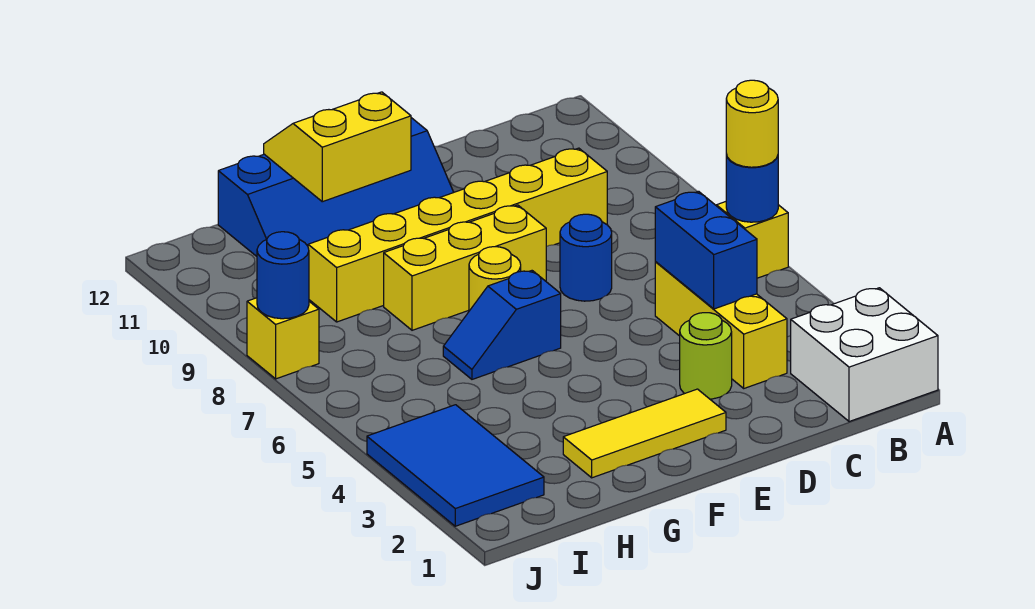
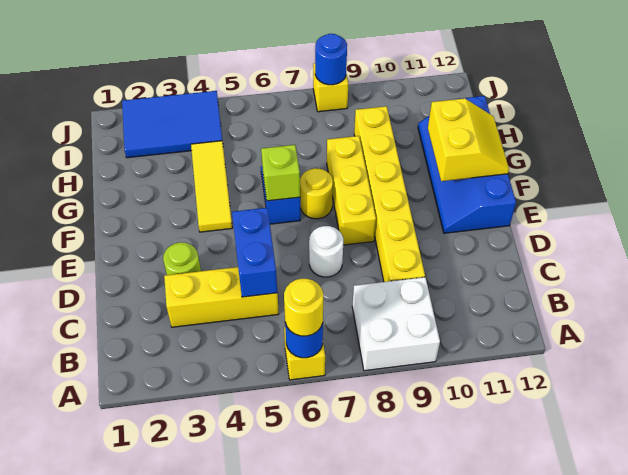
white brick A1:B2 level 1 -> white brick A8:B9 level 1
blue brick C4:C5 level 2 -> blue brick C5:D5 level 2
blue round brick D7 level 1 -> white round brick D7 level 1
yellow tile E2:G2 level 1 -> yellow tile F4:H4 level 1
none -> lime brick F6 level 2

